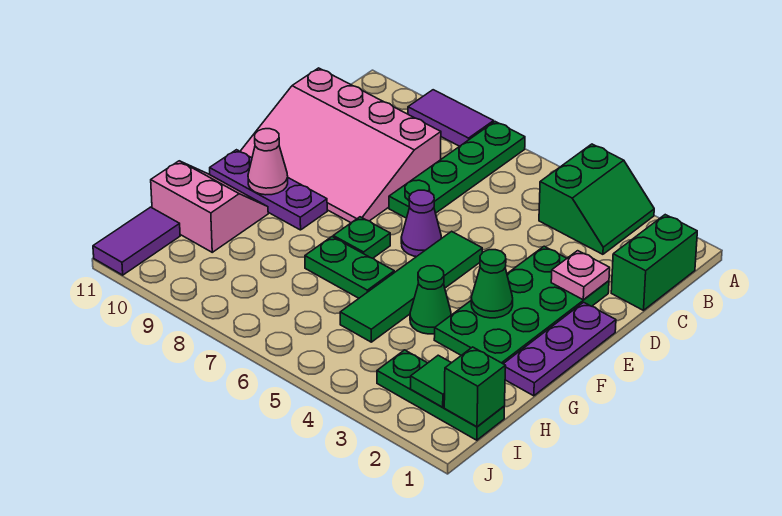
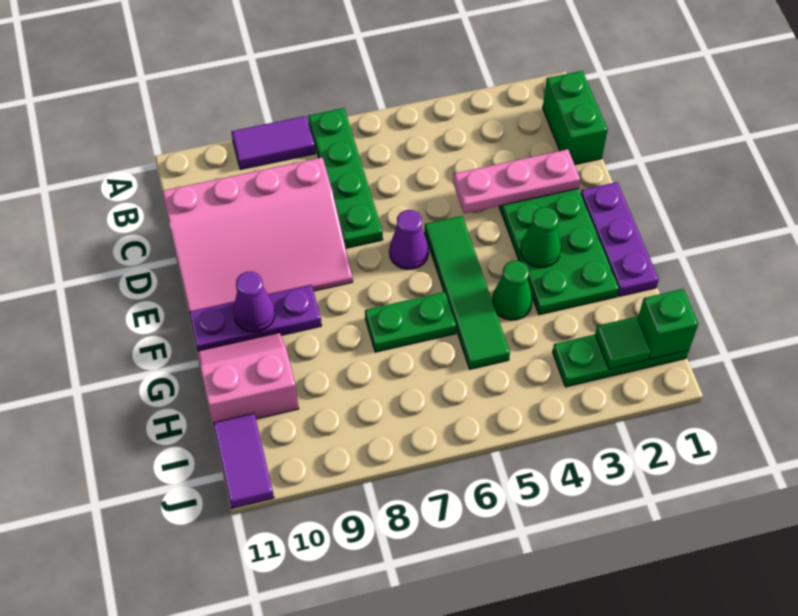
green slope A3:B4 level 1 top 4 -> none
pink plate D2 level 2 -> pink plate D2:D4 level 2
green plate F7 level 1 -> none
pink cone F10 level 2 -> purple cone F10 level 2

